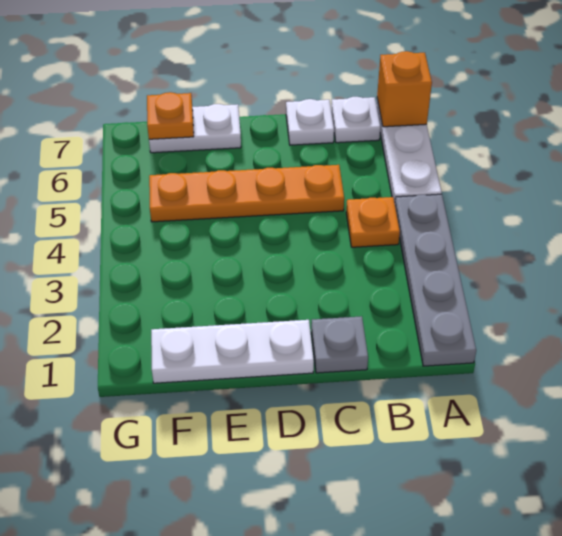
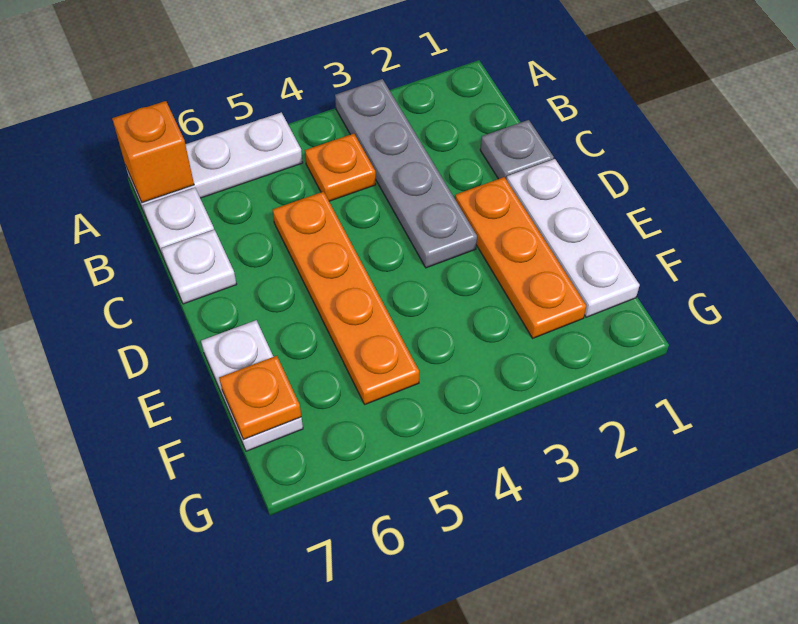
grey plate A1:A4 level 1 -> grey plate A3:D3 level 1
none -> orange plate D2:F2 level 1

